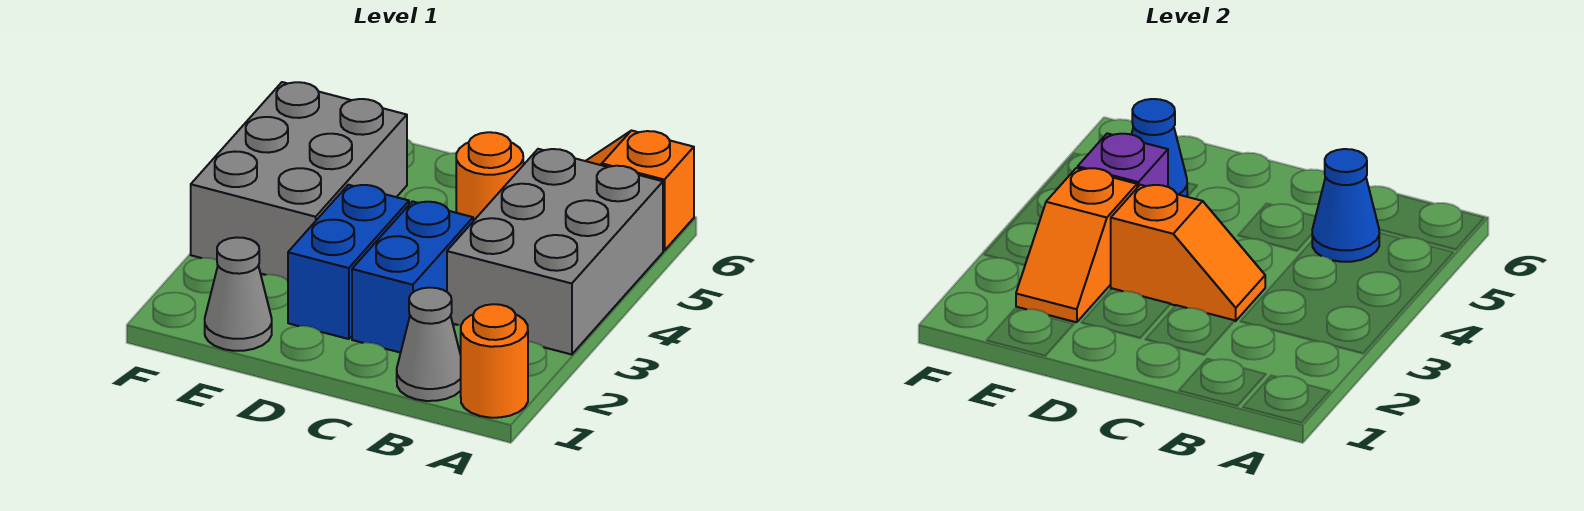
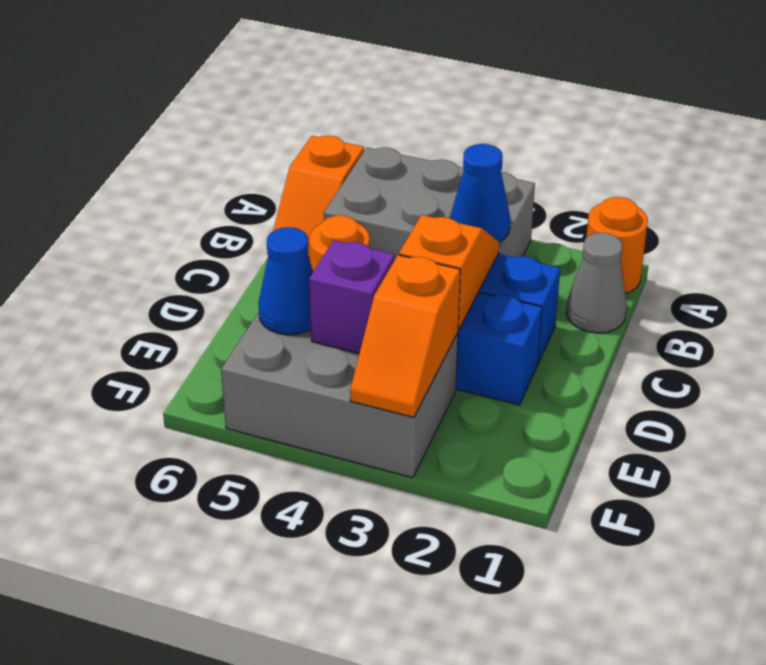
blue cone B5 level 2 -> blue cone B3 level 2
grey cone E1 level 1 -> none
orange slope E2:E3 level 2 top 3 -> orange slope E3:F3 level 2 top E

